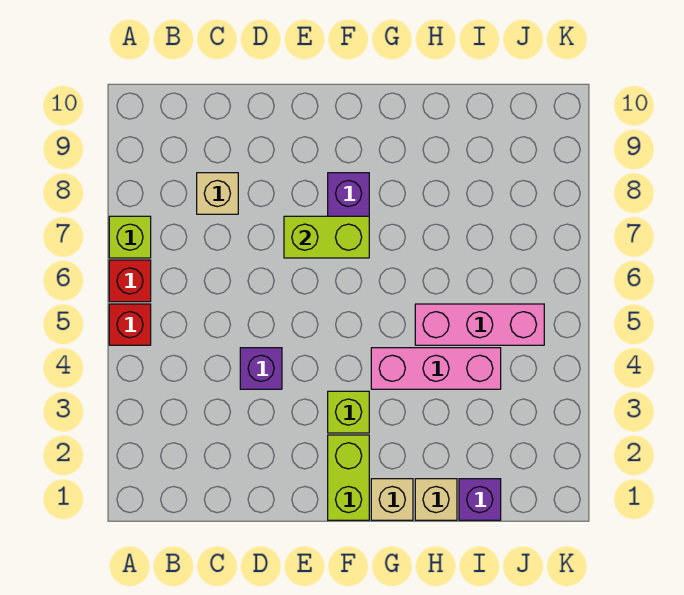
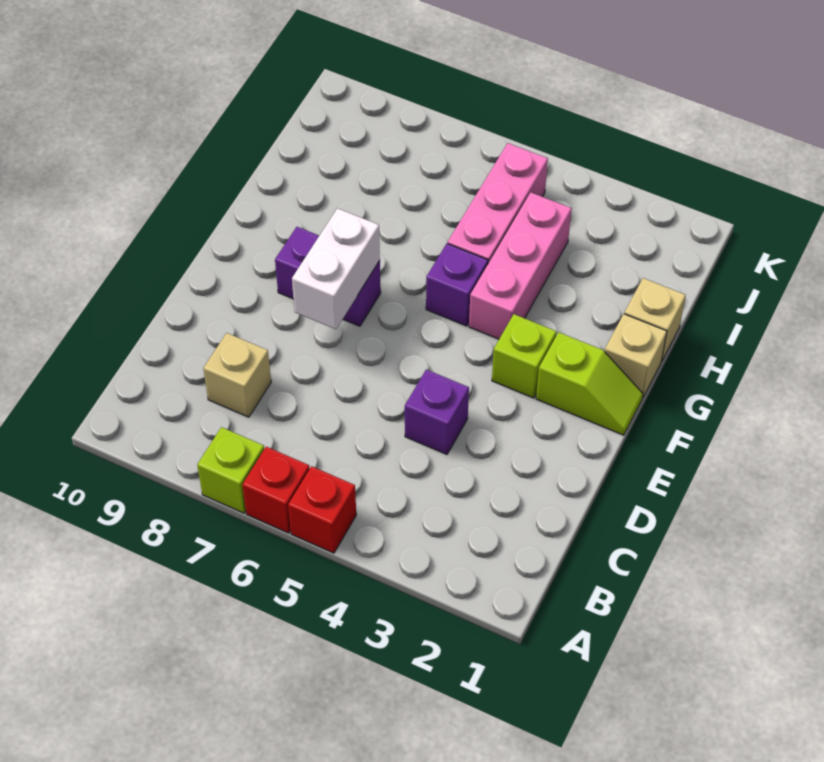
lime brick E7:F7 level 2 -> white brick E7:F7 level 2
lime brick F1:F2 level 1 -> lime slope F1:F2 level 1 top 2
purple brick I1 level 1 -> purple brick G5 level 1

